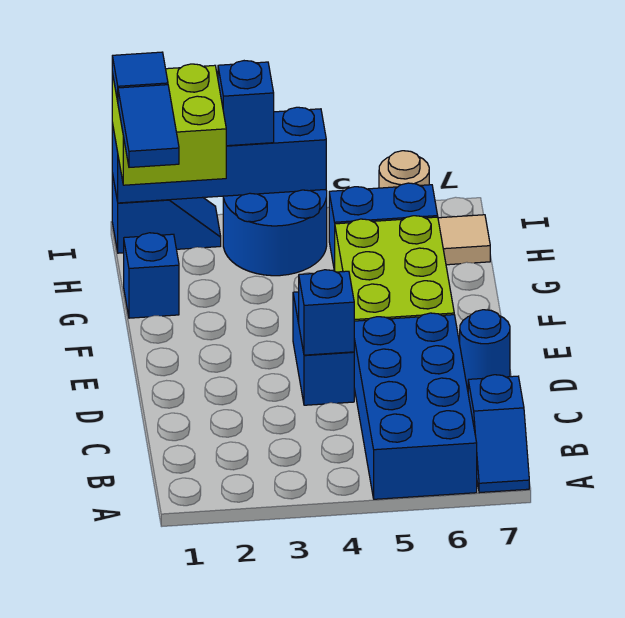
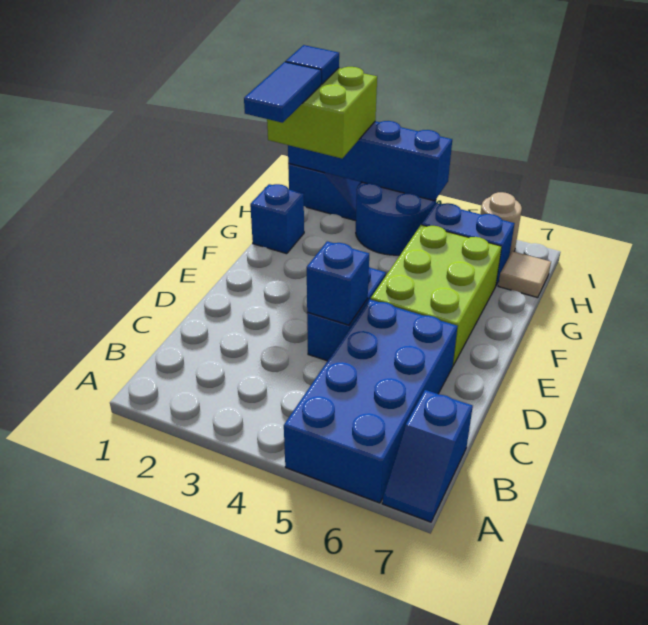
blue round brick D7 level 1 -> none
blue brick I3 level 3 -> none

